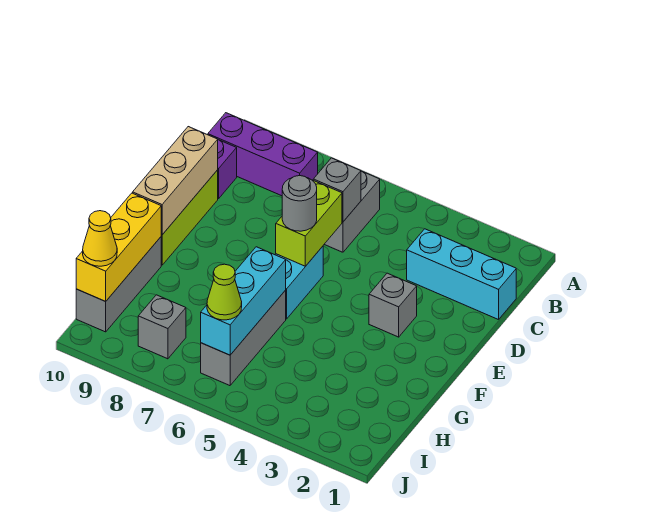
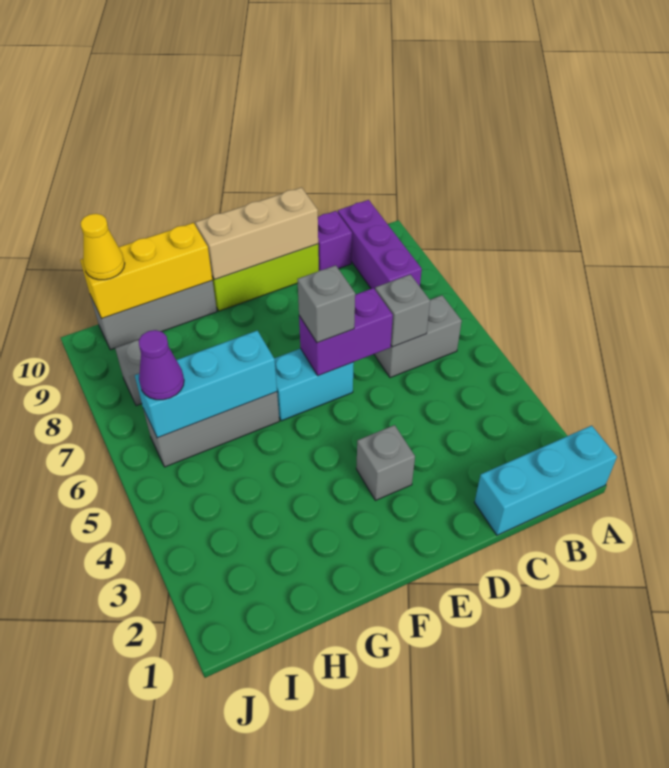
cyan brick C1:C3 level 1 -> cyan brick A1:C1 level 1
lime brick D6:E6 level 2 -> purple brick D6:E6 level 2
grey round brick E6 level 3 -> grey brick E6 level 3
lime cone I6 level 3 -> purple cone I6 level 3

